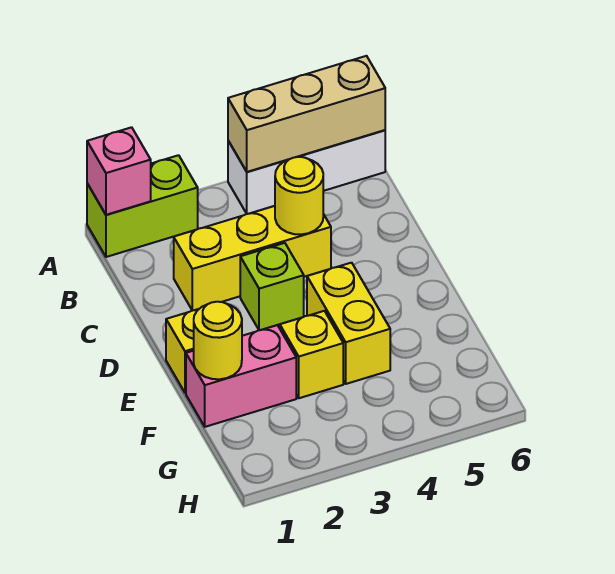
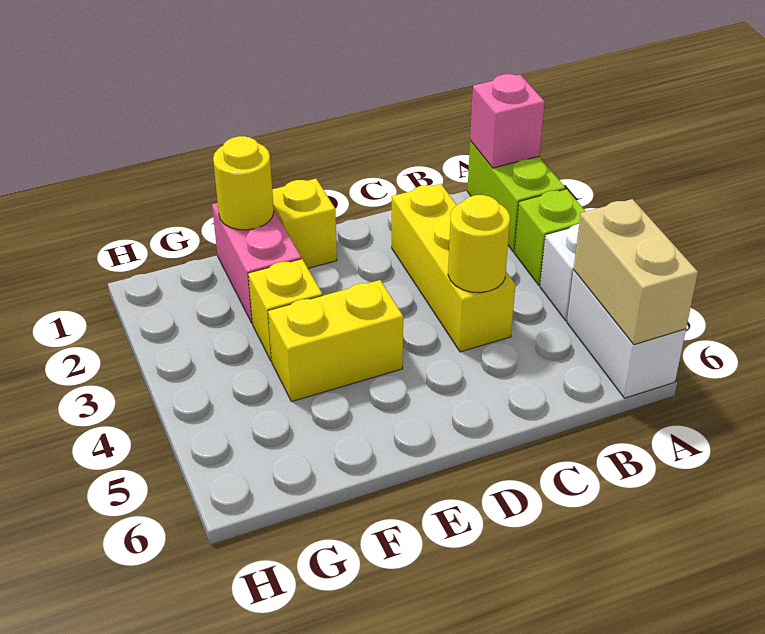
tan brick A4:A6 level 2 -> tan brick A5:A6 level 2
lime brick D3 level 1 -> lime brick A3 level 1

